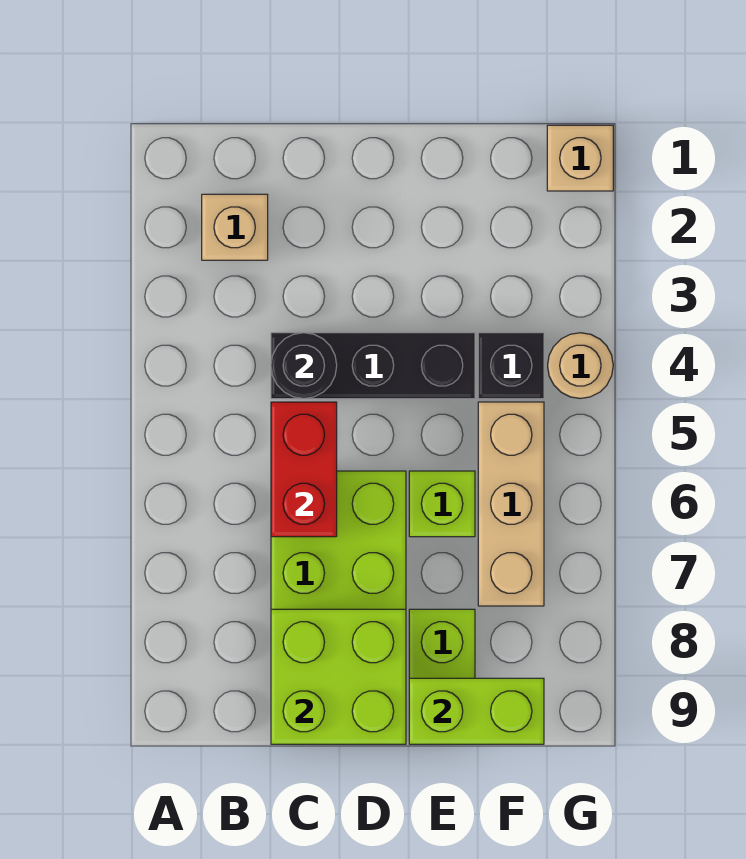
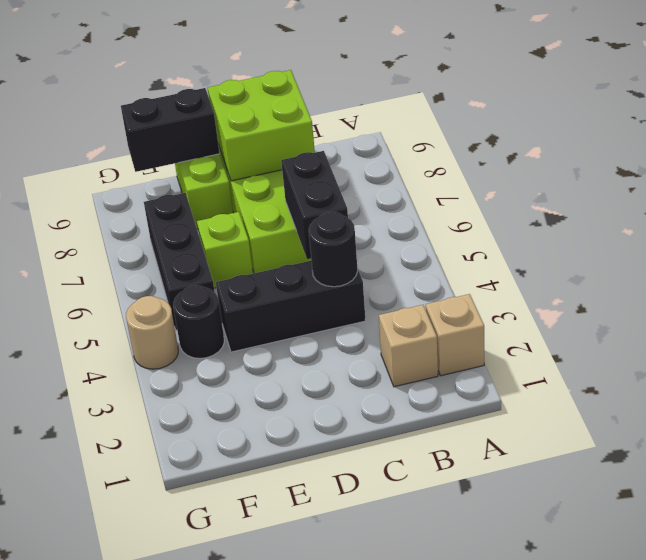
red brick C5:C6 level 2 -> black brick C5:C6 level 2
lime brick E9:F9 level 2 -> black brick E9:F9 level 2
black brick F4 level 1 -> black round brick F4 level 1
tan brick F5:F7 level 1 -> black brick F5:F7 level 1
tan brick G1 level 1 -> tan brick A2 level 1

